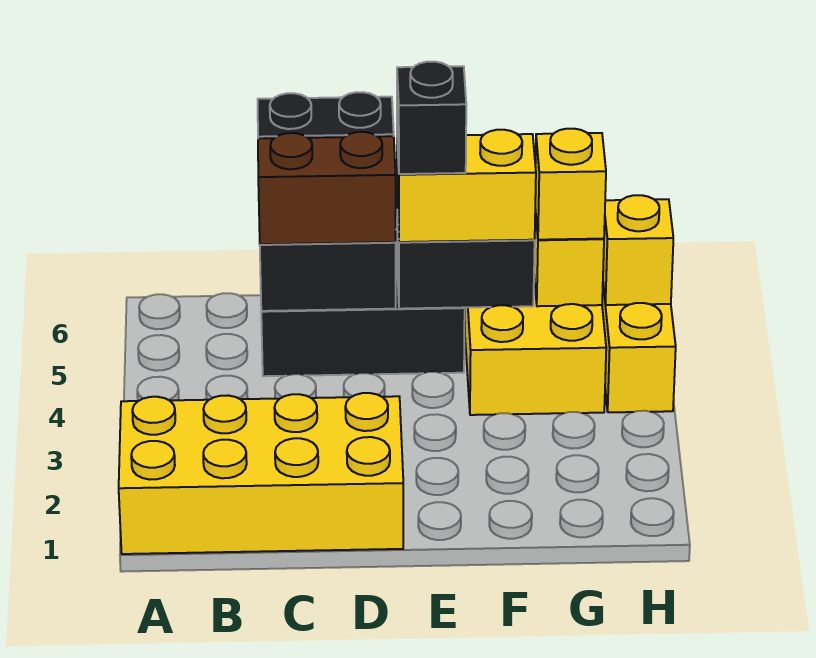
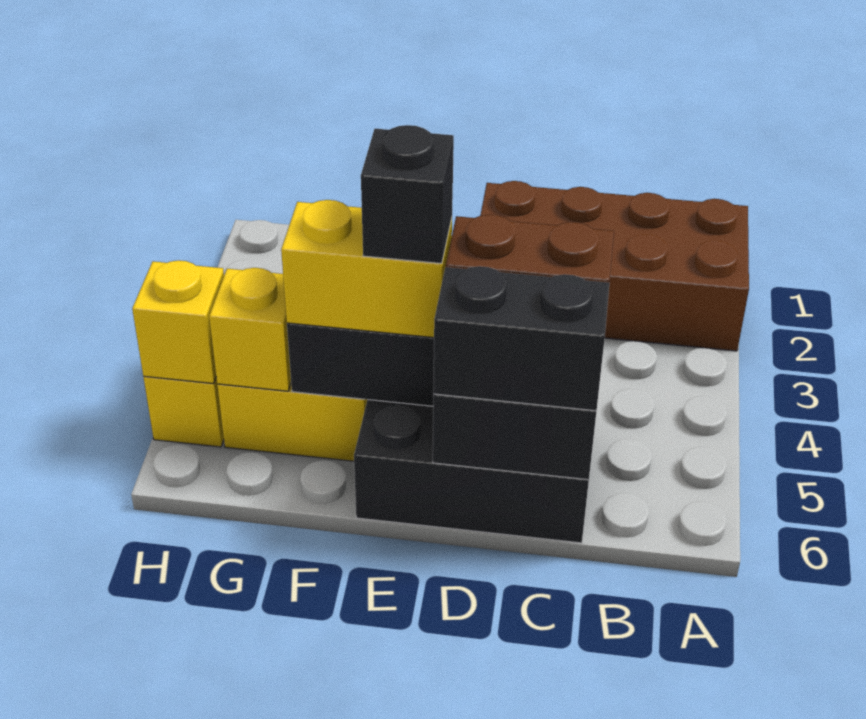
yellow brick A1:D2 level 1 -> brown brick A1:D2 level 1
yellow brick G5 level 3 -> none

